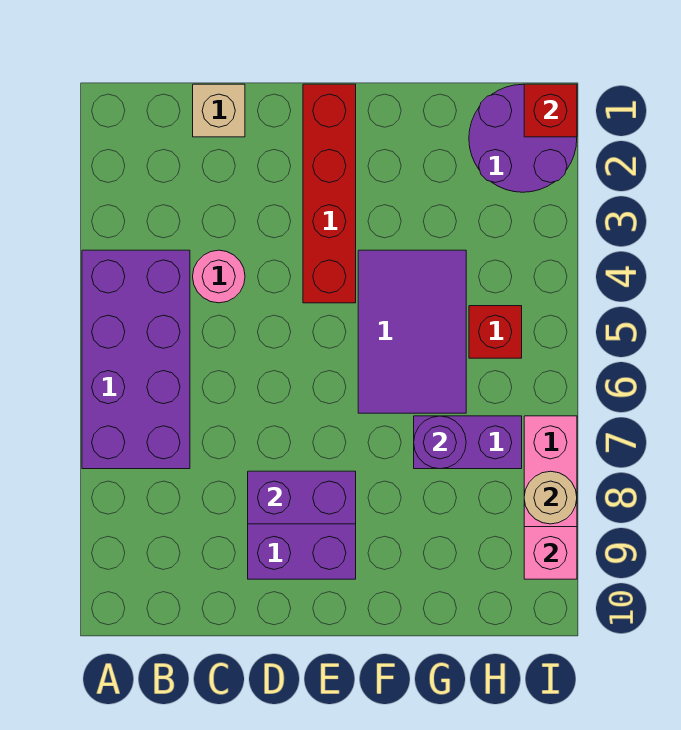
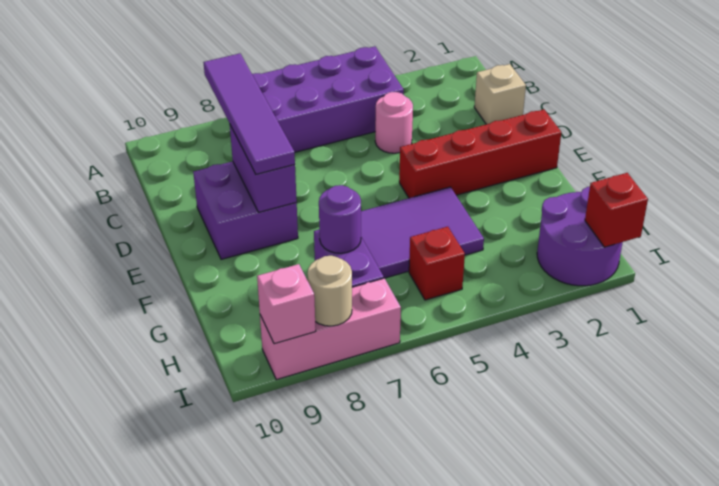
none -> purple tile B8:E8 level 3

